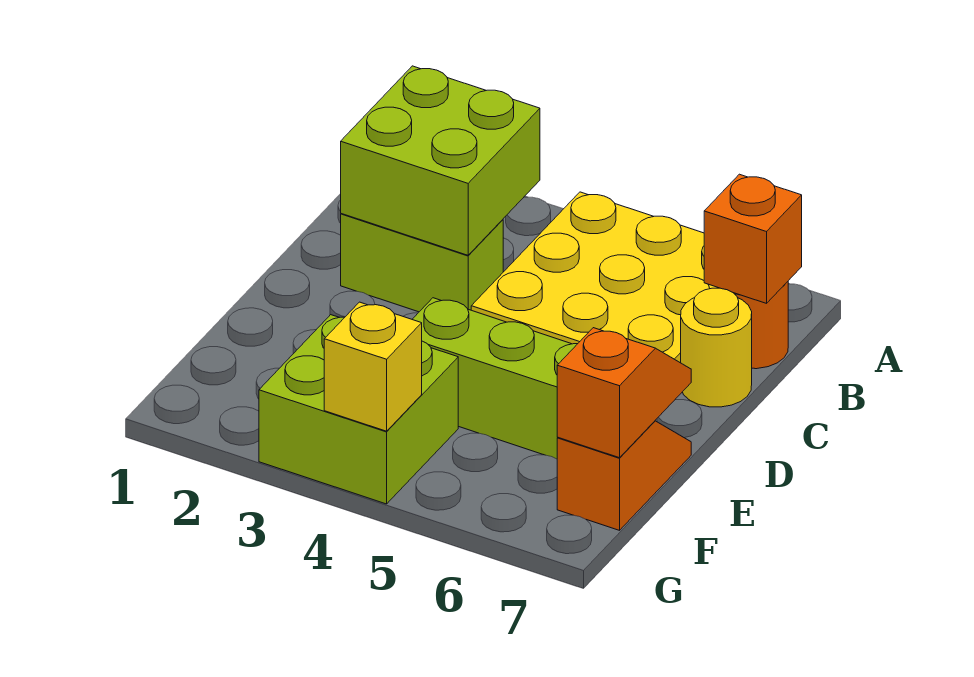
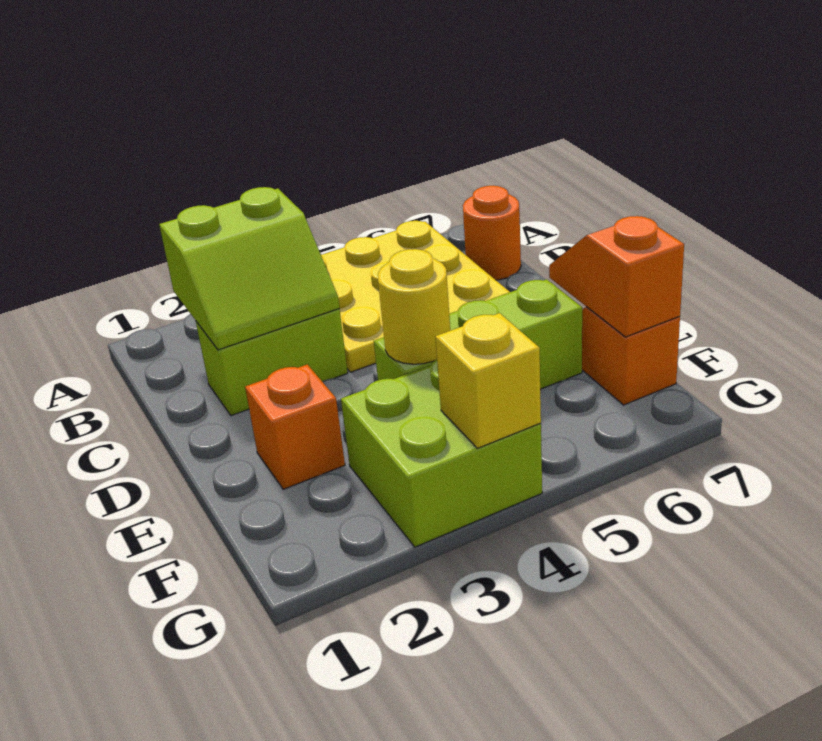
lime brick B2:C3 level 2 -> lime slope B2:C3 level 2 top B
orange brick B7 level 2 -> orange brick E2 level 1
yellow round brick C7 level 1 -> yellow round brick E4 level 2

